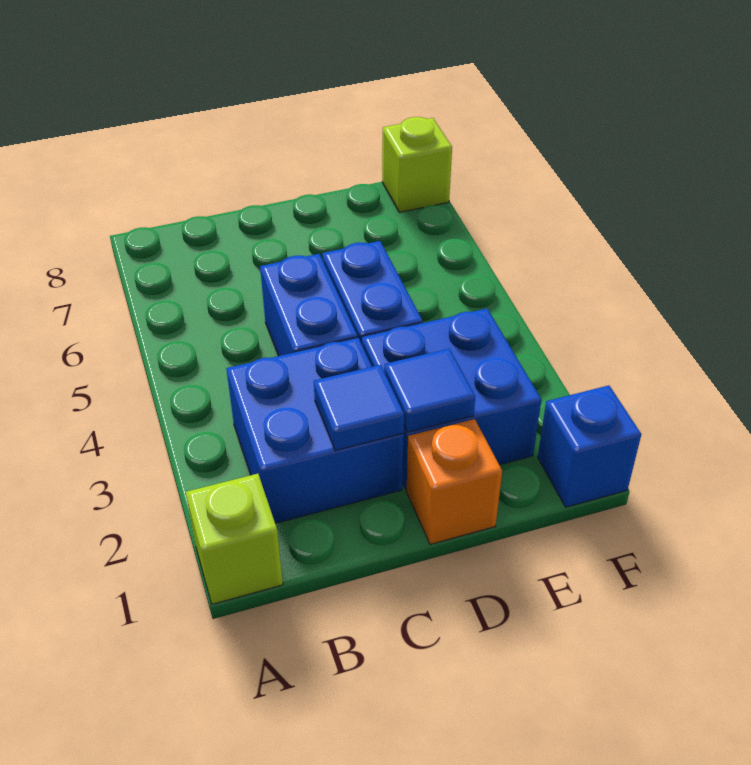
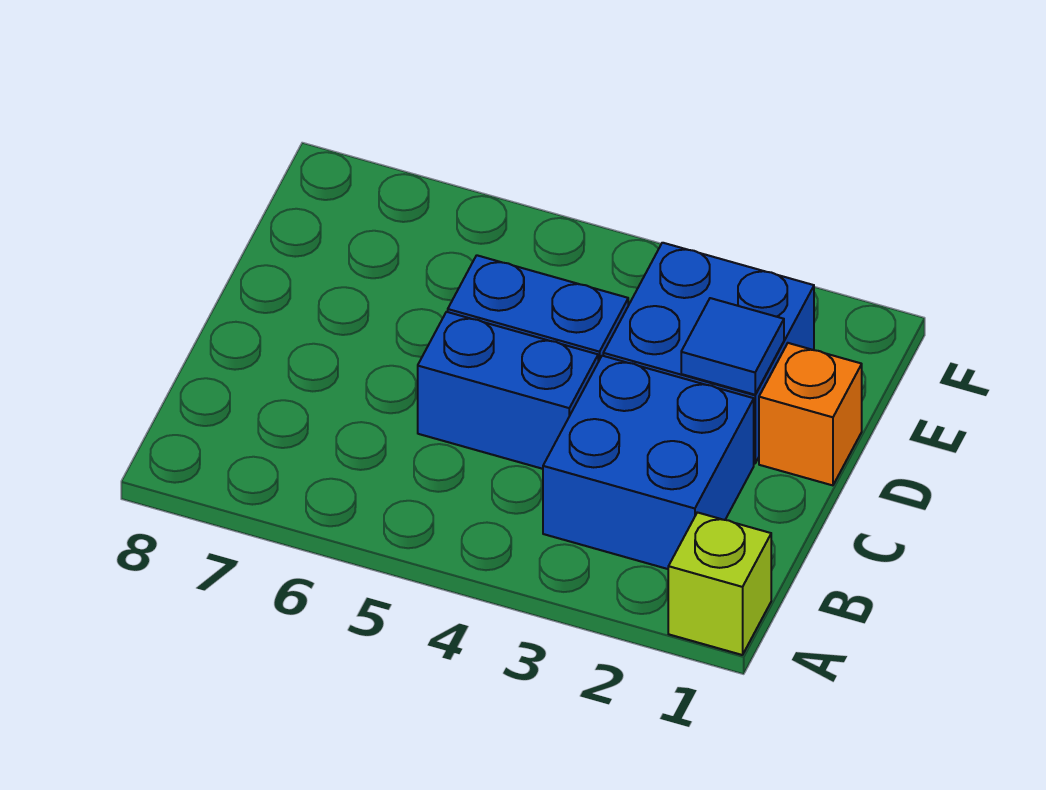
blue tile C2 level 2 -> none
blue brick F1 level 1 -> none
lime brick F8 level 1 -> none

